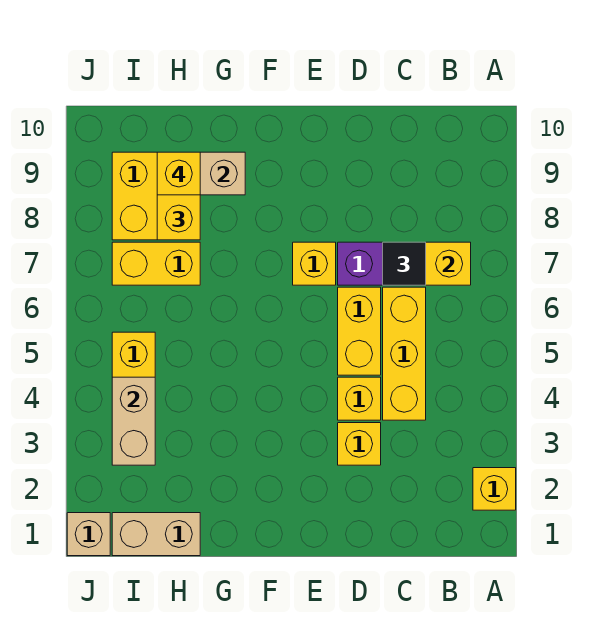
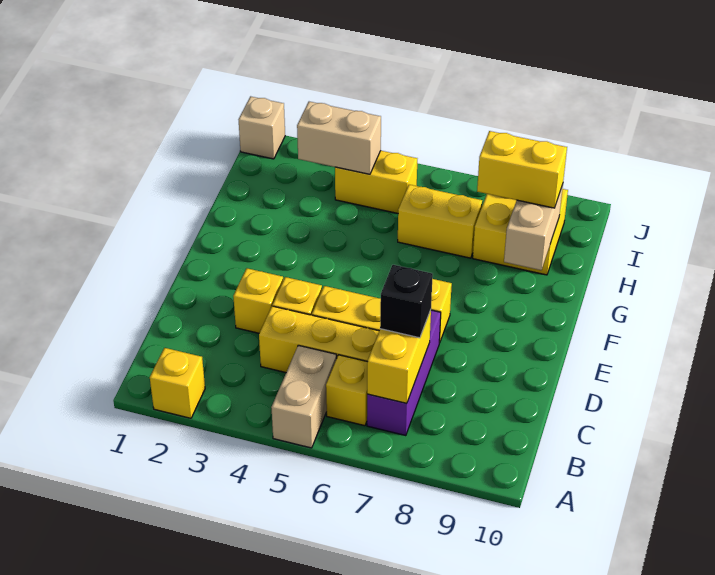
black tile C7 level 3 -> black brick C7 level 3
tan brick H1:I1 level 1 -> tan brick A5:B5 level 1
yellow brick H7:I7 level 1 -> yellow brick H6:H7 level 1
yellow brick H9 level 4 -> yellow brick B6 level 1

